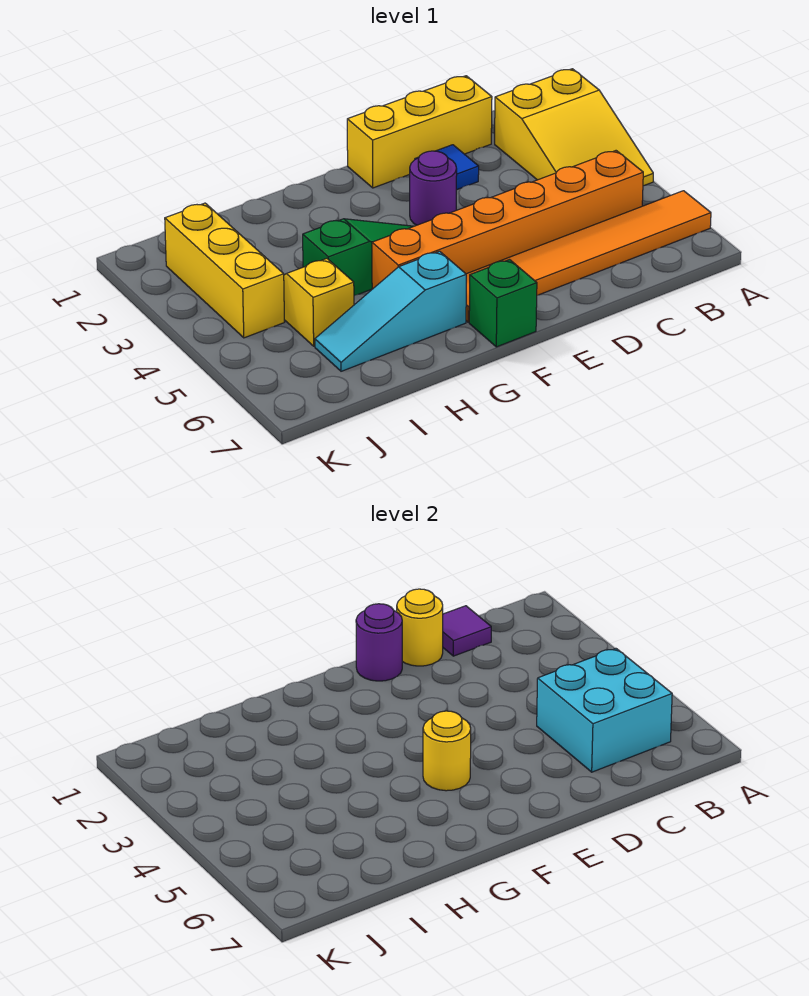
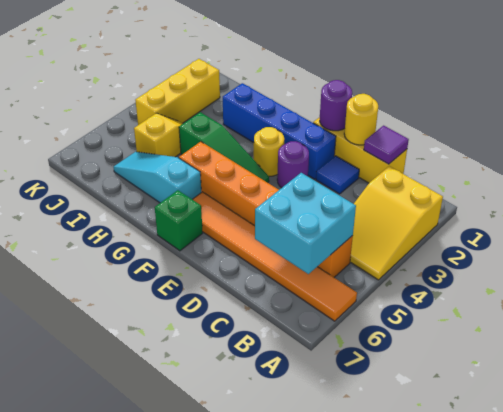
none -> blue brick E2:H2 level 1
yellow round brick F5 level 2 -> yellow round brick F3 level 1

